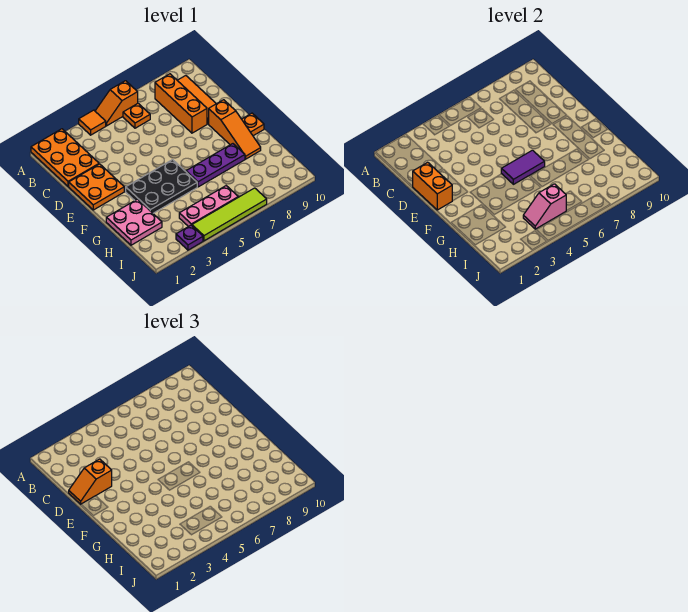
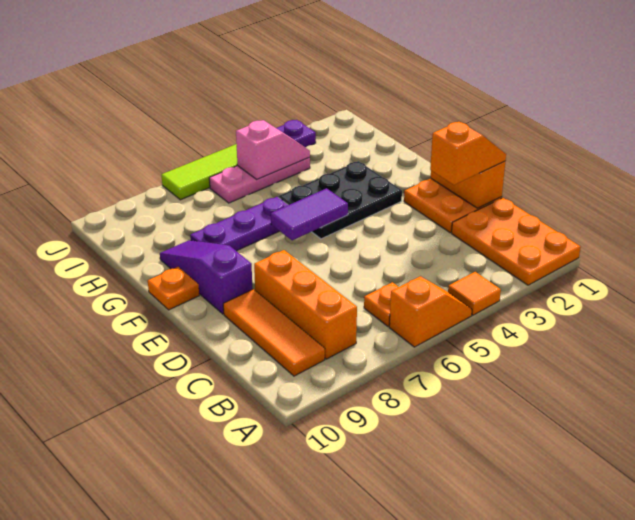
orange slope E9:G9 level 1 top E -> purple slope E9:G9 level 1 top E
pink plate G1:H2 level 1 -> none

